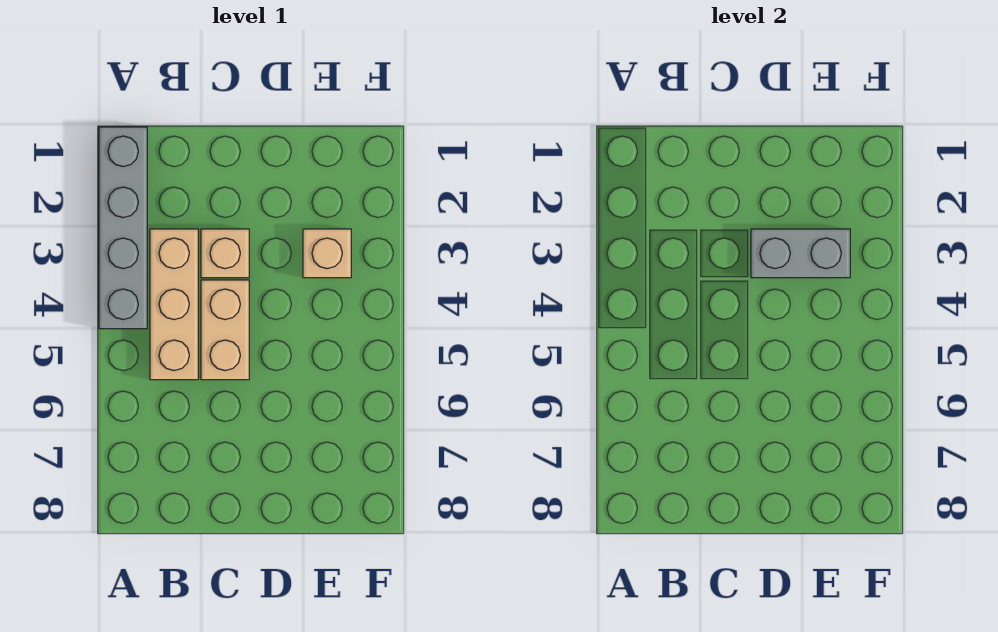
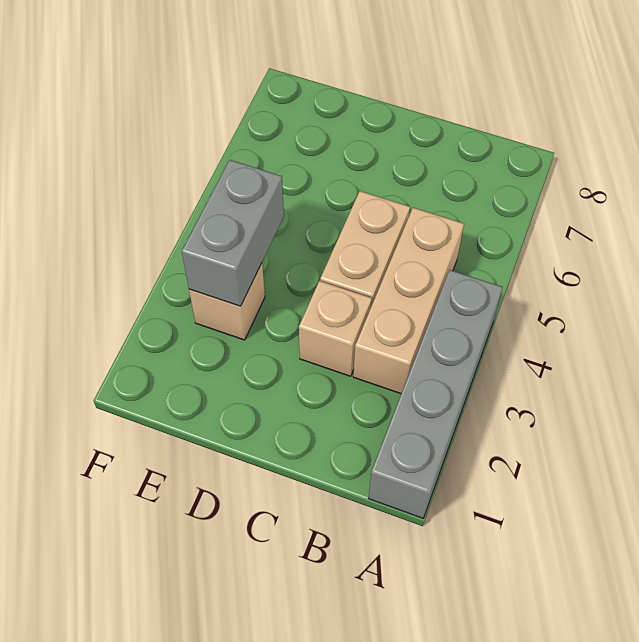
grey brick D3:E3 level 2 -> grey brick E3:E4 level 2

